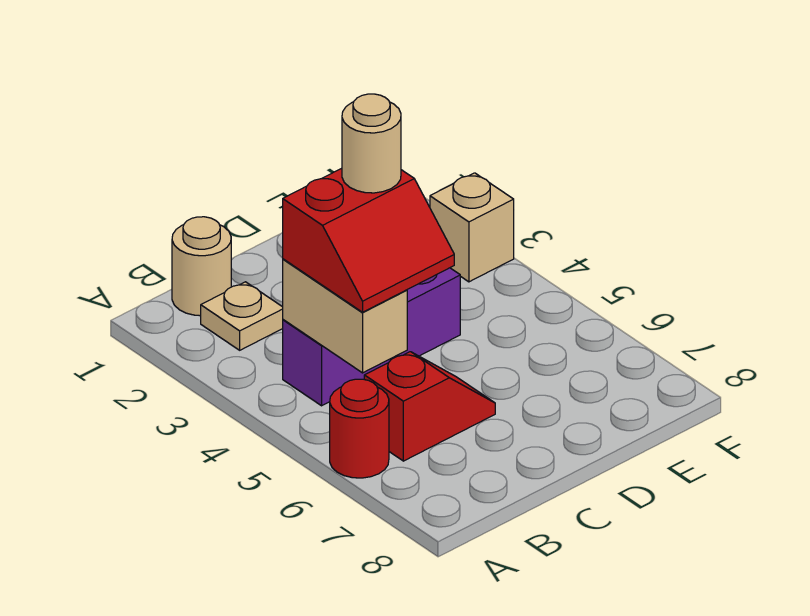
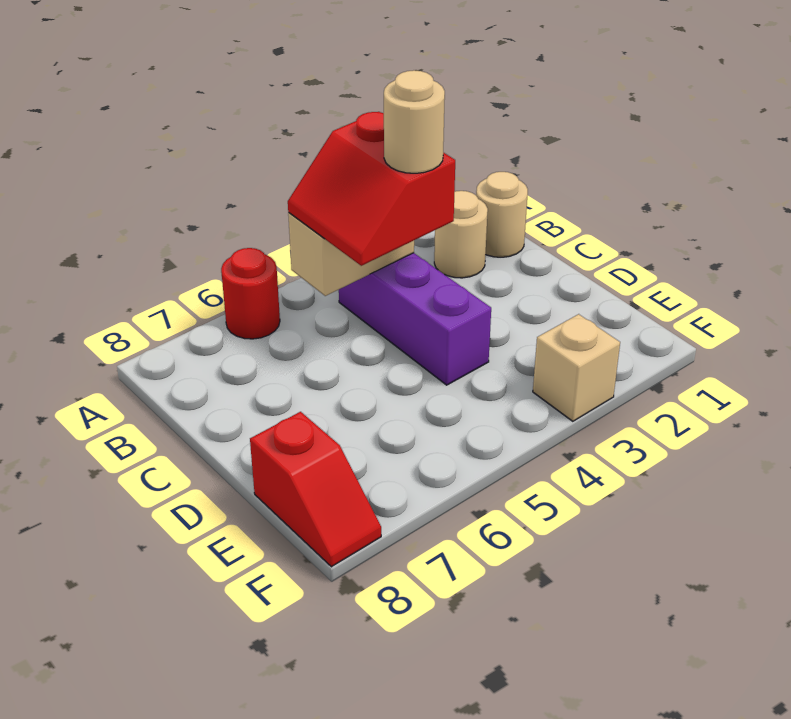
tan plate B2 level 1 -> tan round brick B2 level 1
red slope B6:C6 level 1 top B -> red slope E8:F8 level 1 top E

